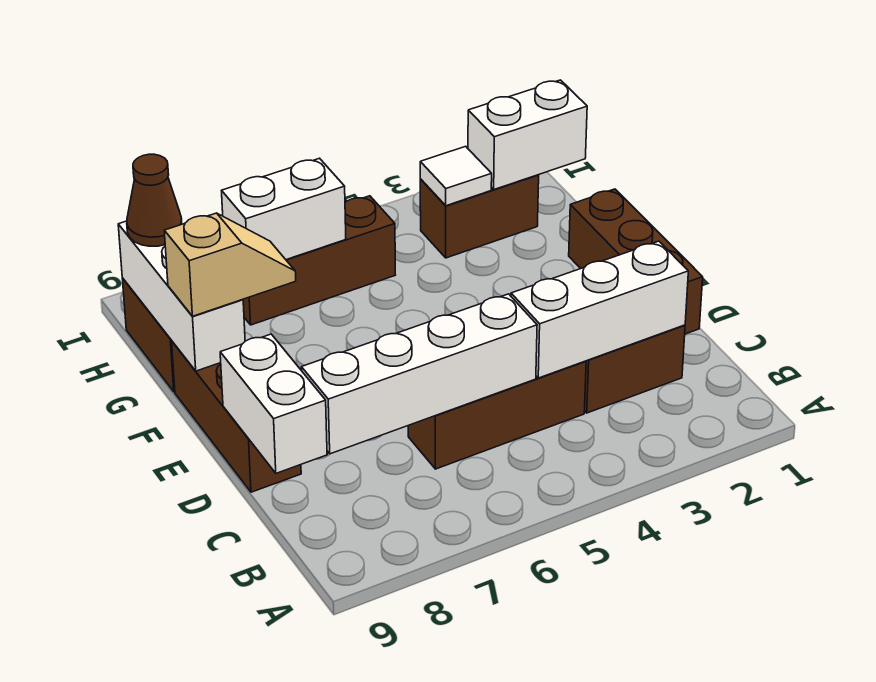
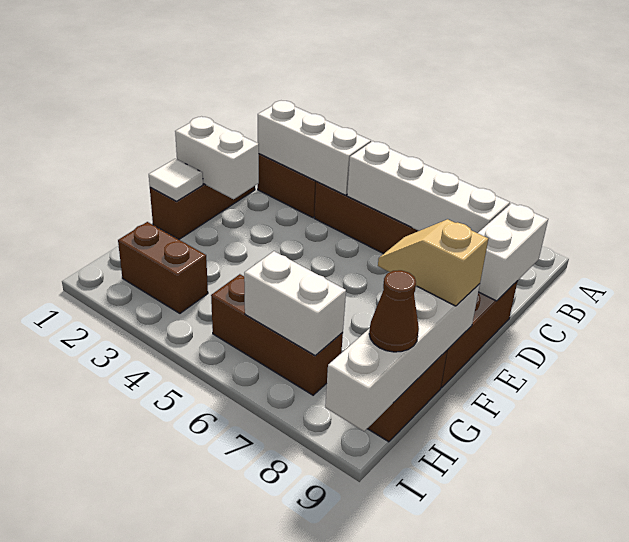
white brick F9:H9 level 2 -> white brick F9:I9 level 2
white brick H1:H2 level 2 -> white brick E1:E2 level 2
white tile H3 level 2 -> white tile F1 level 2

